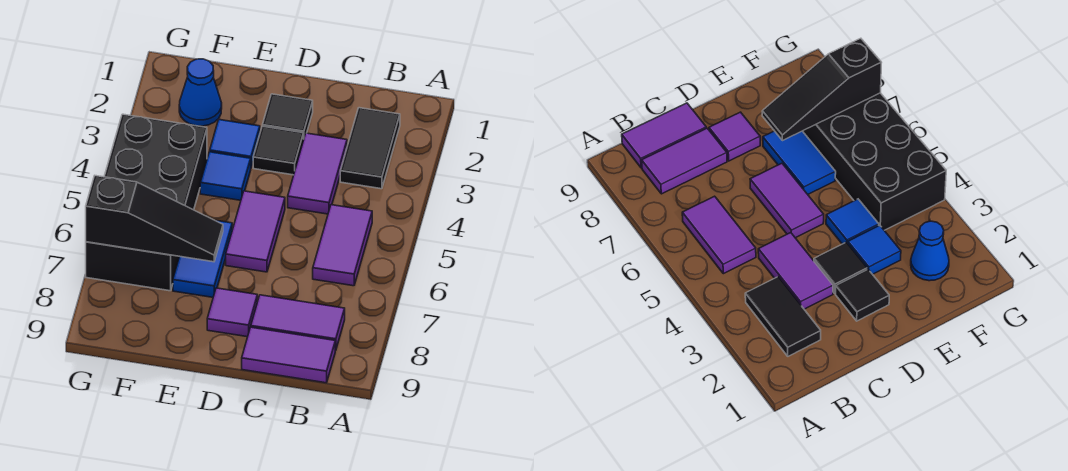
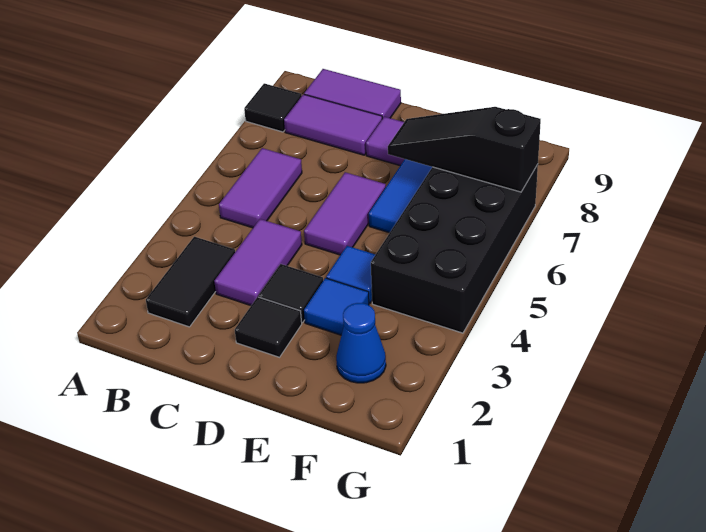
none -> black tile A8 level 1

